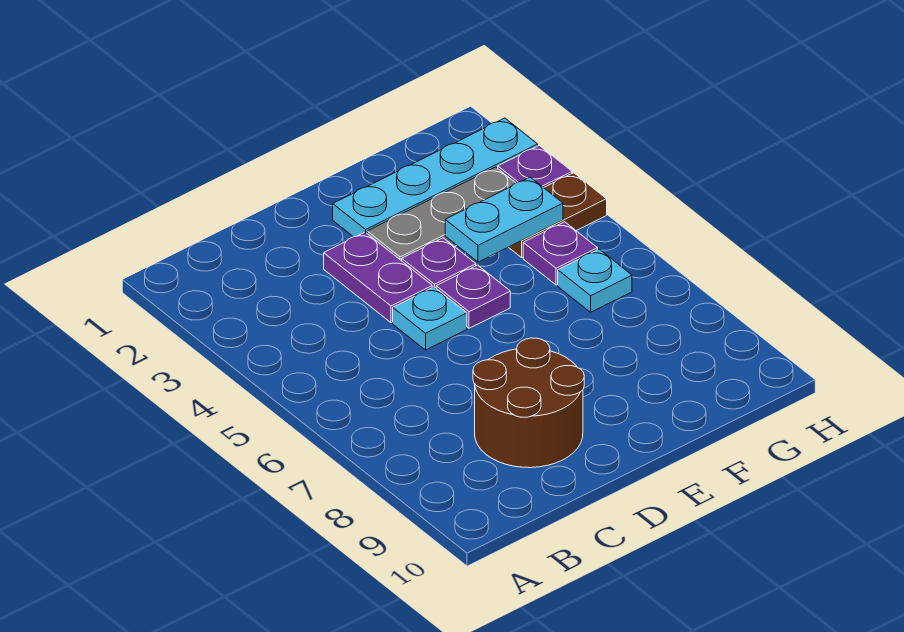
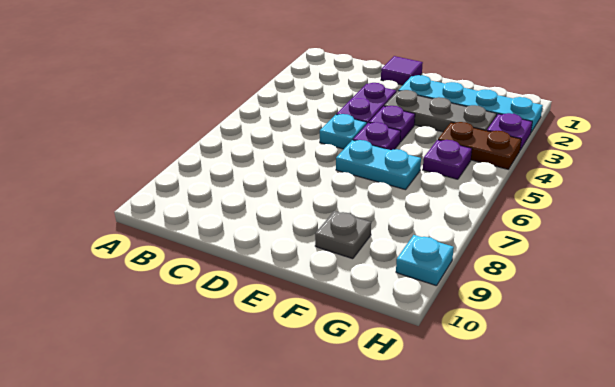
brown round brick C8:D9 level 1 -> none
none -> purple tile D1 level 1
cyan plate F4:G4 level 2 -> cyan plate E6:F6 level 1
none -> grey plate F9 level 1
cyan plate G6 level 1 -> cyan plate H9 level 1

